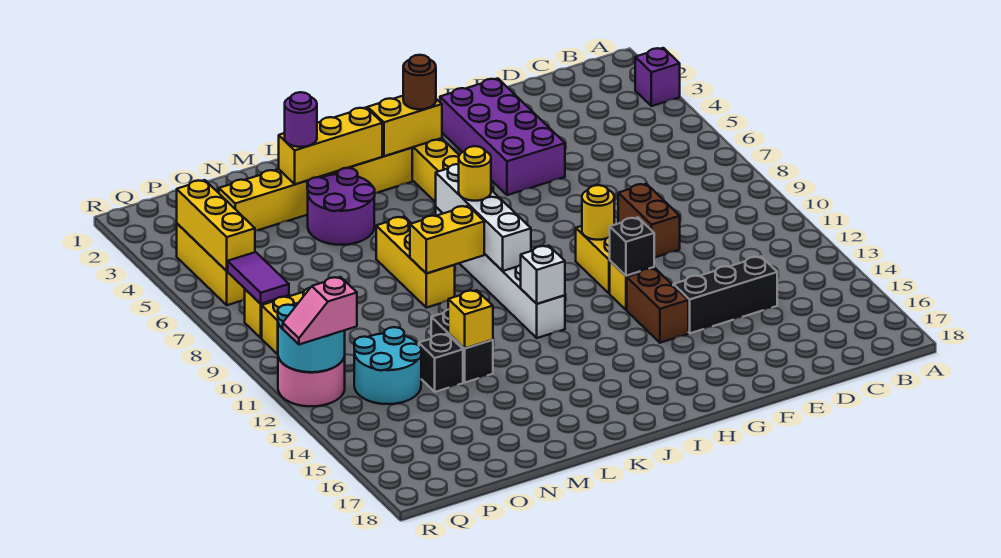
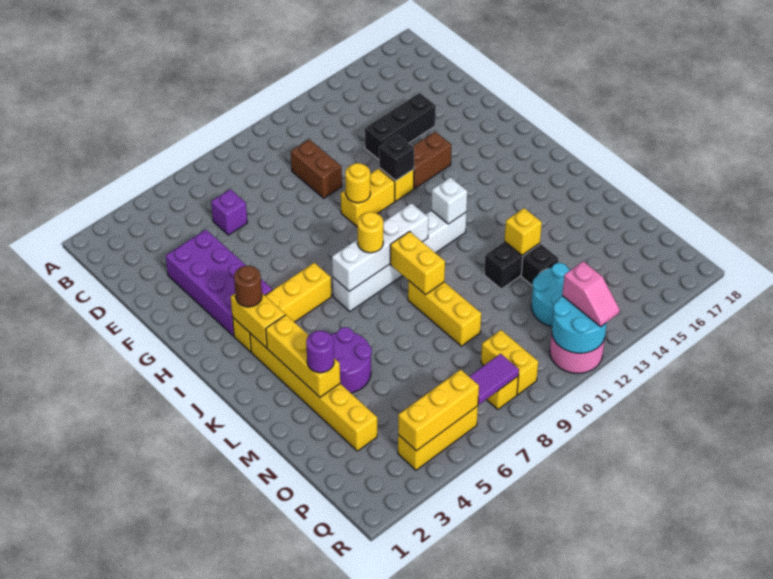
purple brick A3 level 1 -> purple brick D6 level 1
black brick D14:F14 level 1 -> black brick E13:E15 level 1
brown brick E9:E10 level 1 -> brown brick D10:E10 level 1
purple brick F2:G5 level 1 -> purple brick E3:H4 level 1
yellow brick L7:L9 level 1 -> yellow brick L9:N9 level 1

